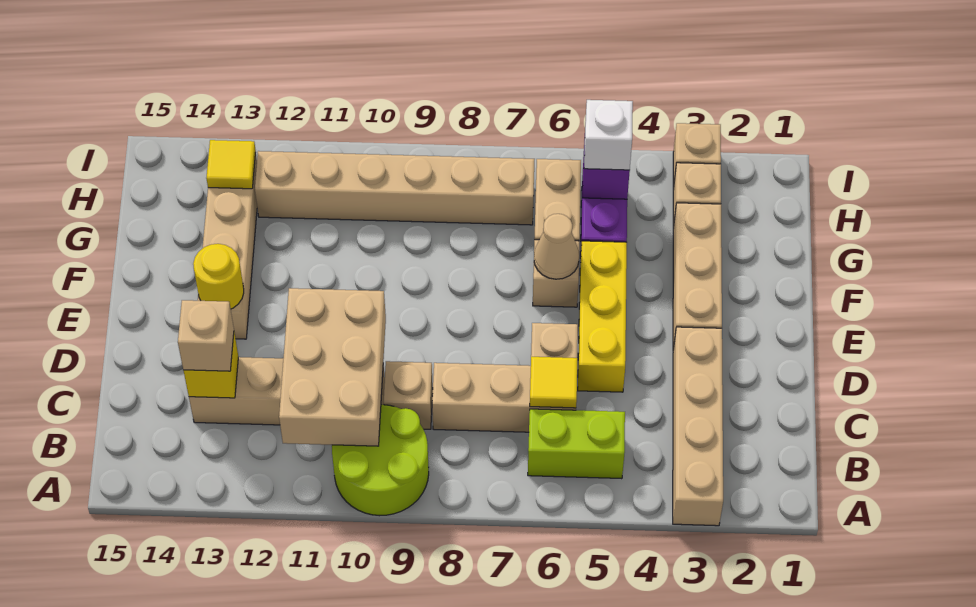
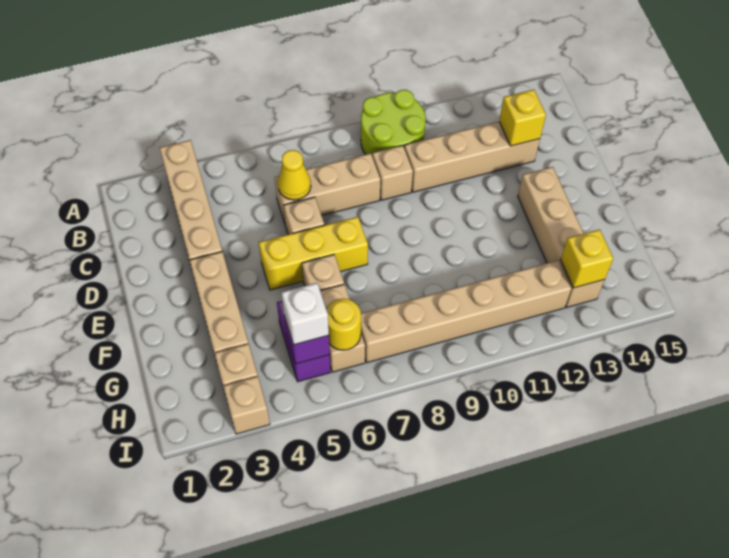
lime brick B5:B6 level 1 -> none
tan brick B10:D11 level 2 -> none
yellow tile C6 level 2 -> yellow cone C6 level 2
tan brick C13 level 3 -> none
yellow brick D5:F5 level 1 -> yellow brick E5:E7 level 1
yellow round brick E13 level 2 -> yellow round brick H6 level 2
tan cone F6 level 2 -> none
yellow tile H13 level 2 -> yellow brick H13 level 2

